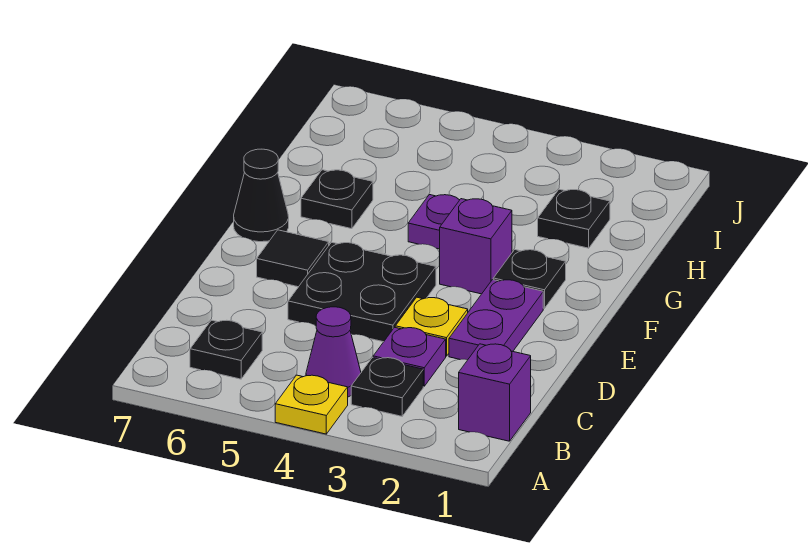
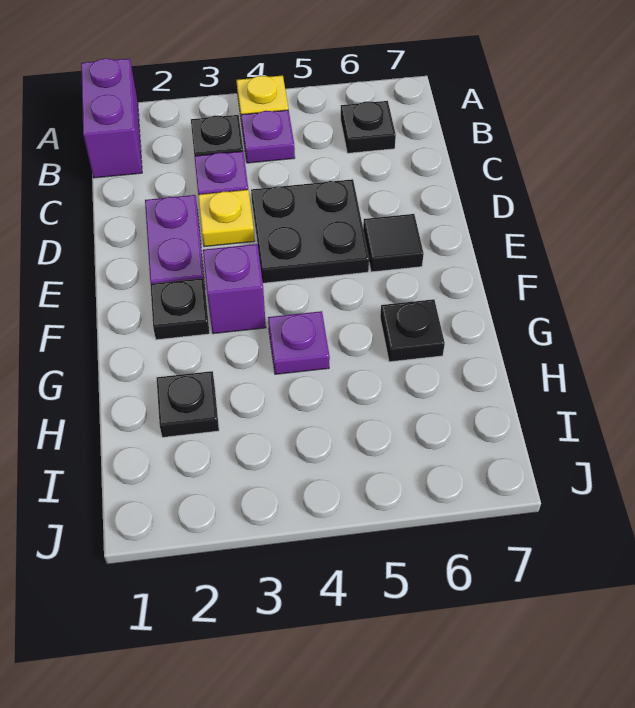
purple brick B1 level 1 -> purple brick A1:B1 level 1
purple cone B4 level 1 -> purple plate B4 level 1
black cone F7 level 1 -> none

